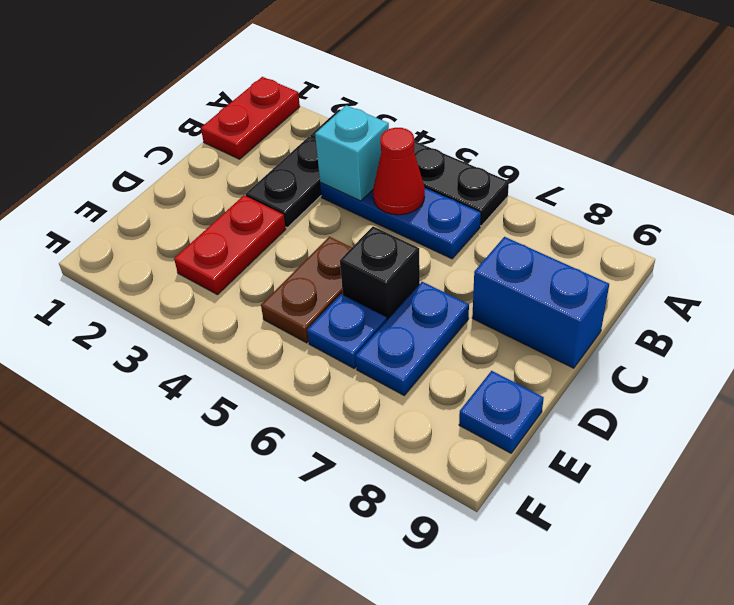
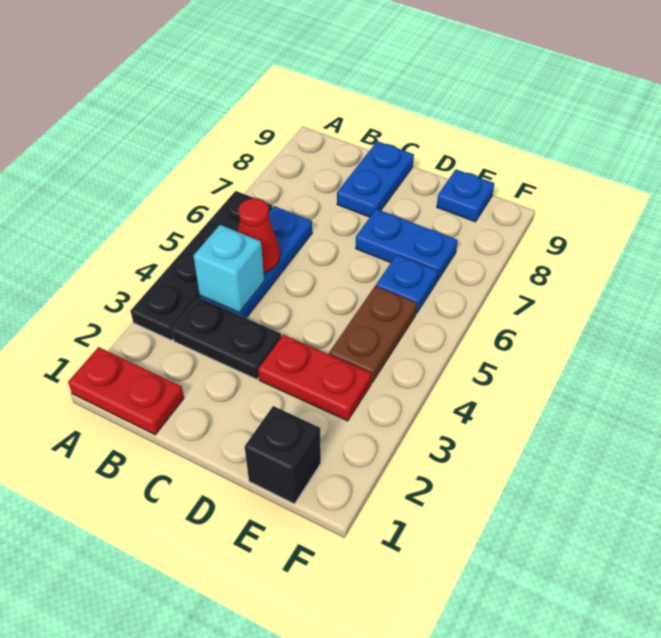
blue brick C8:C9 level 1 -> blue plate C8:C9 level 1
brown plate D5:E5 level 1 -> brown plate E4:E5 level 1
black brick D6 level 1 -> black brick E1 level 1

